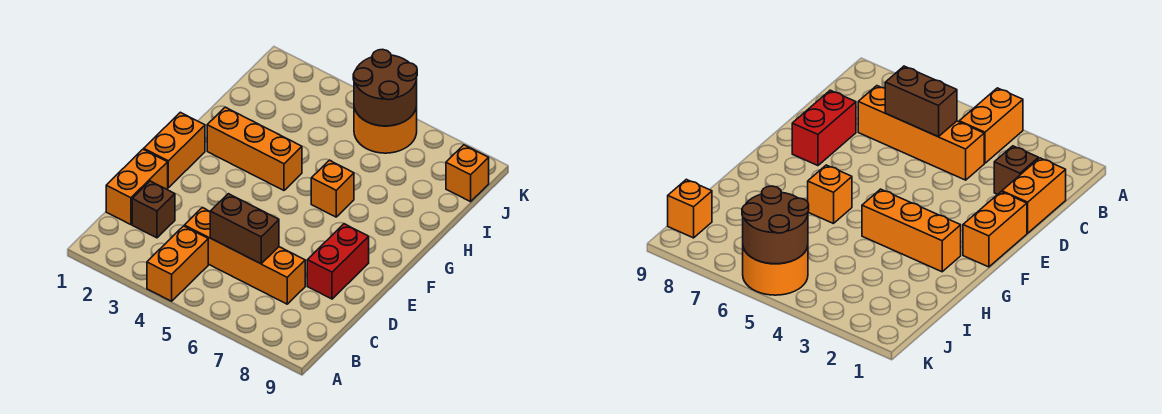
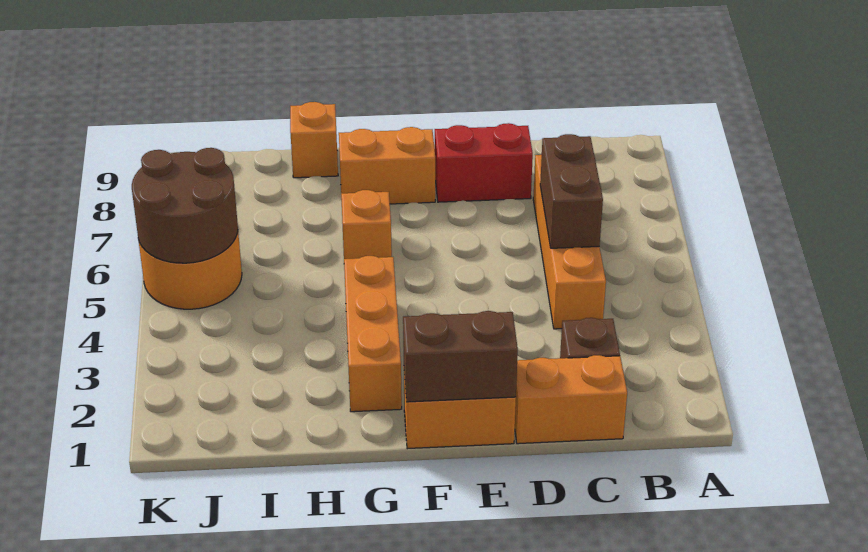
orange brick A4:B4 level 1 -> orange brick F8:G8 level 1
none -> brown brick E1:F1 level 2
orange brick J9 level 1 -> orange brick H9 level 1

